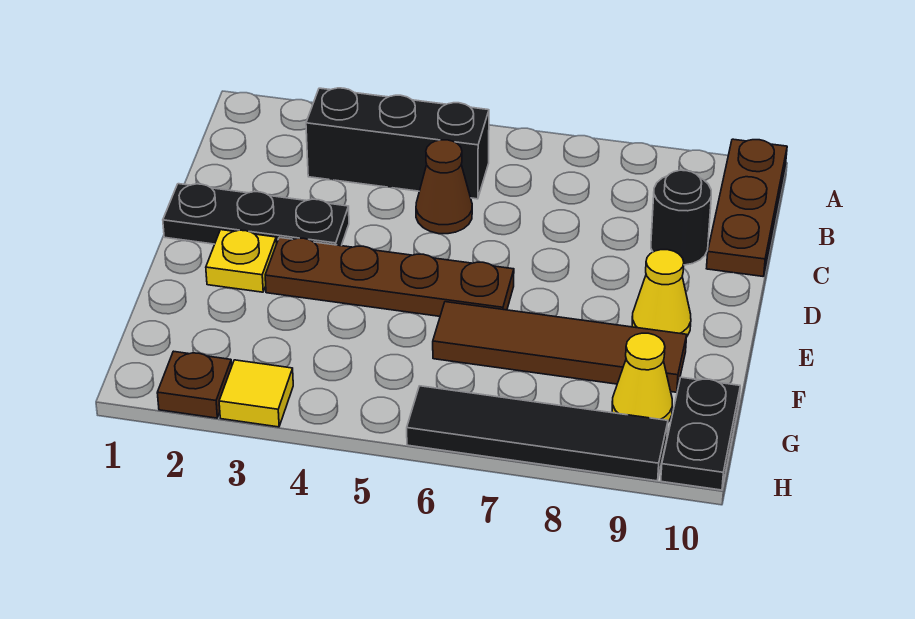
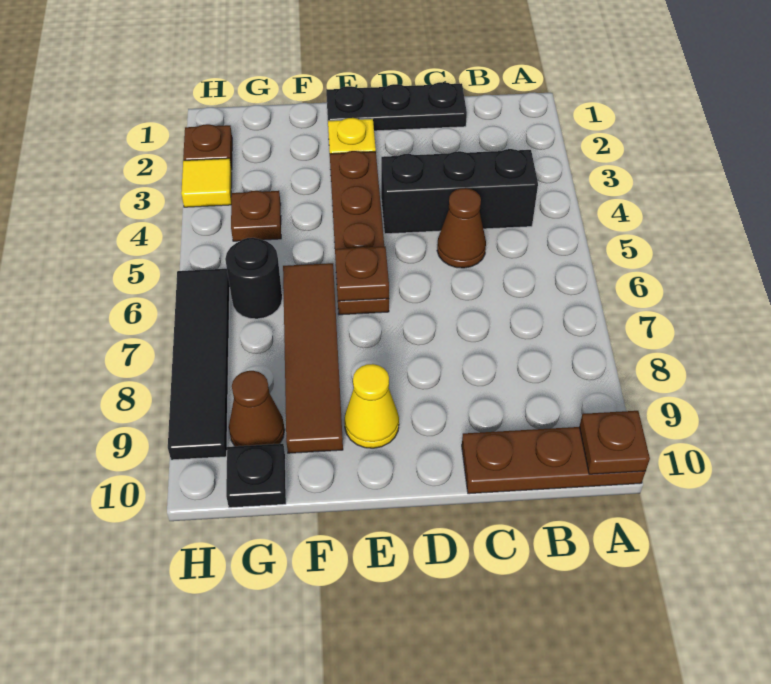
none -> brown plate A10 level 2
black brick B3:B5 level 1 -> black brick B4:D4 level 1
black round brick C9 level 1 -> black round brick G6 level 1
black plate D1:D3 level 1 -> black plate C1:E1 level 1
none -> brown plate E6 level 2
none -> brown plate G4 level 1
yellow cone G9 level 1 -> brown cone G9 level 1
black plate G10:H10 level 1 -> black plate G10 level 1

